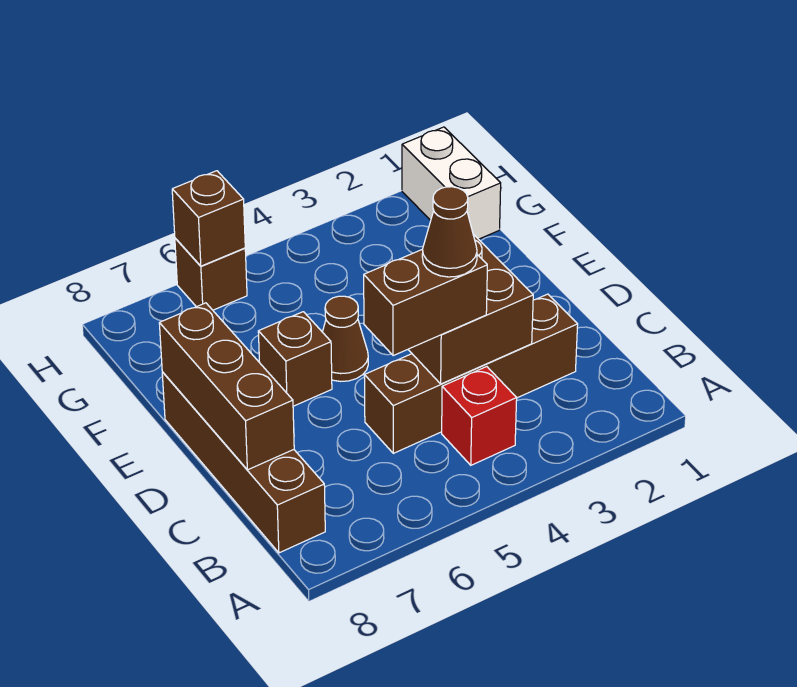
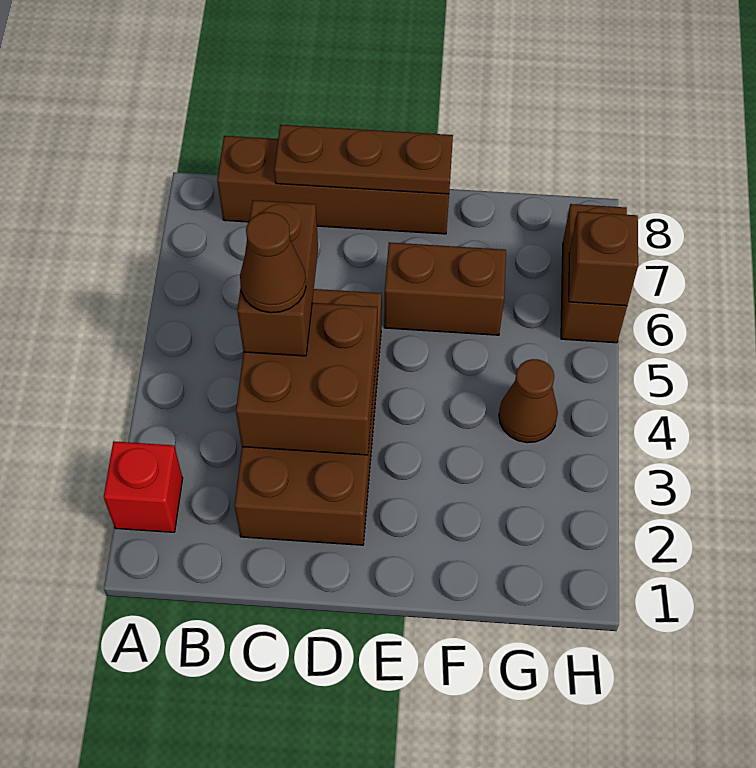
red brick B4 level 1 -> red brick A2 level 1
brown brick C2:C5 level 1 -> brown brick C2:D5 level 1
brown brick C8:E8 level 2 -> brown plate C8:E8 level 2
brown cone E5 level 1 -> brown cone G4 level 1
brown brick E6 level 1 -> brown brick E6:F6 level 1
white brick G1:H1 level 1 -> none
brown brick H6 level 1 -> brown brick H6:H7 level 1

